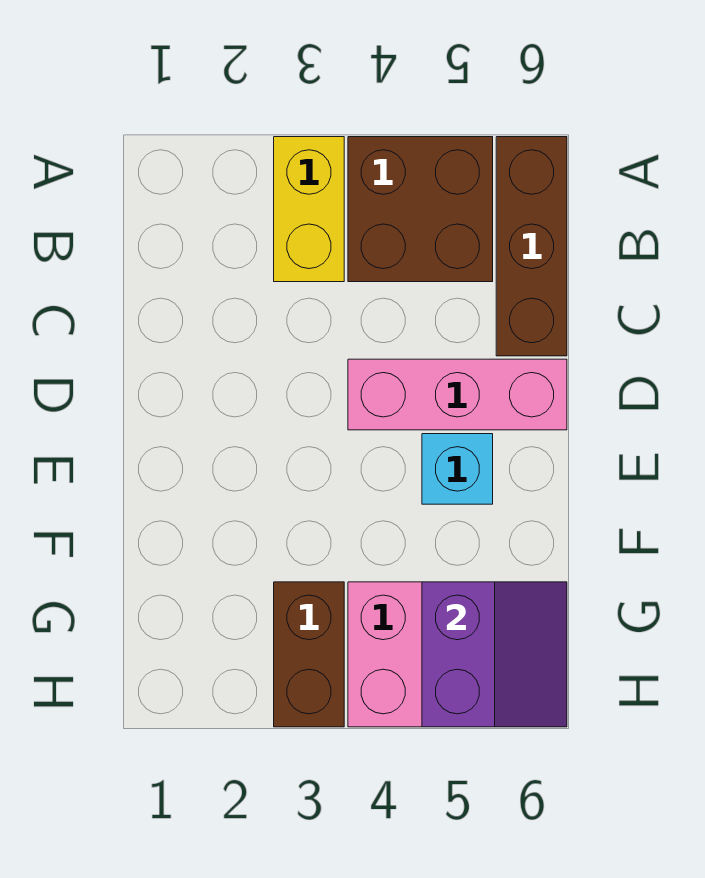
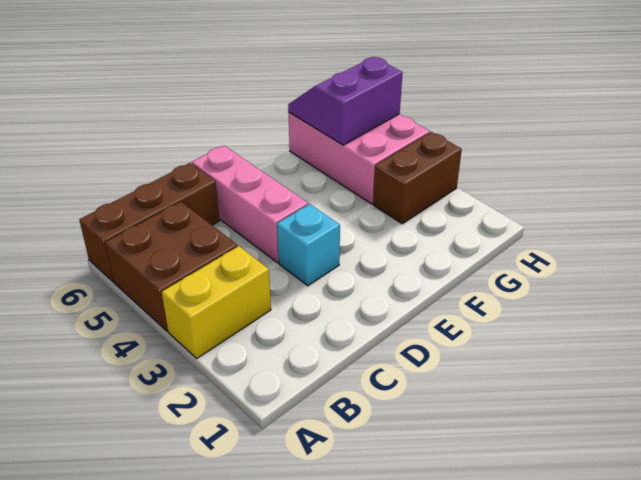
cyan brick E5 level 1 -> cyan brick D3 level 1

